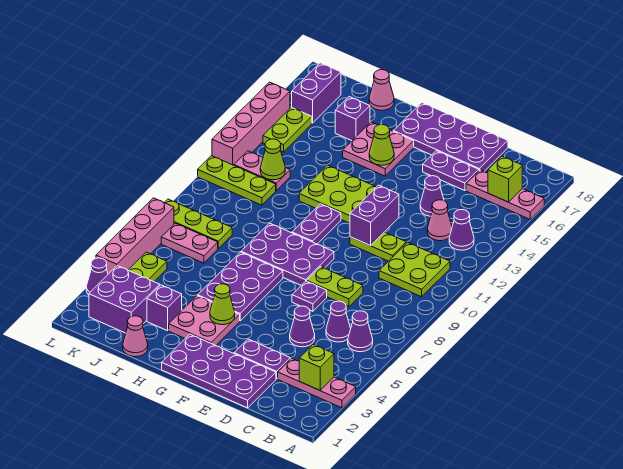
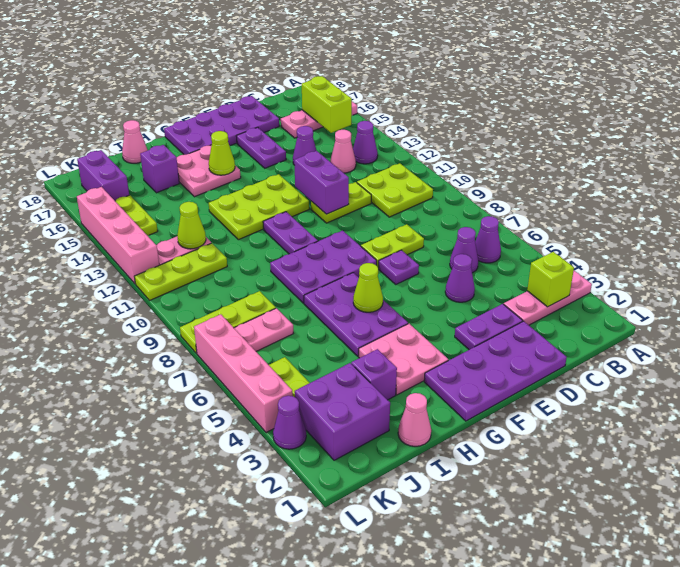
lime brick B16 level 2 -> lime brick B15:B16 level 2
purple plate D16:E16 level 1 -> purple plate E15:E16 level 1
lime cone G4 level 2 -> lime cone G6 level 2

